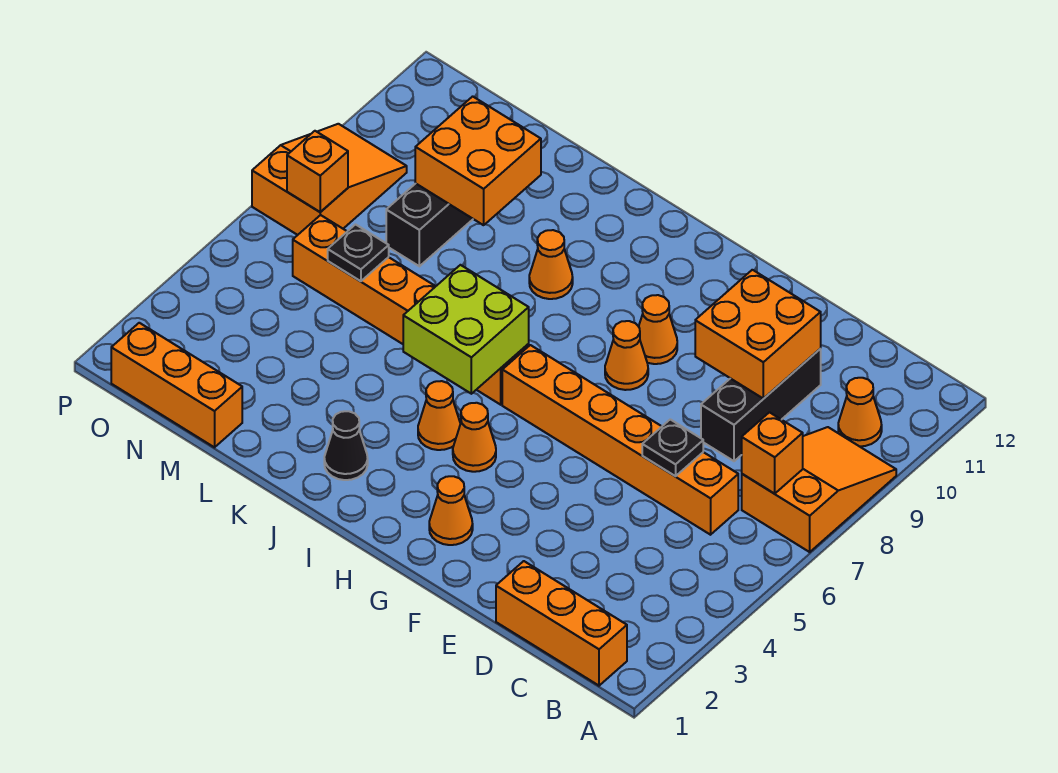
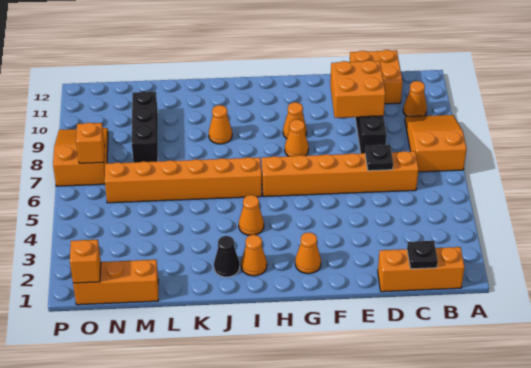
orange brick B7 level 2 -> orange brick O1 level 2
orange cone H4 level 1 -> orange cone I2 level 1
lime brick I5:J6 level 2 -> none
orange brick L9:M10 level 2 -> orange brick C11:D12 level 1
black plate M6 level 2 -> black plate C1 level 2

